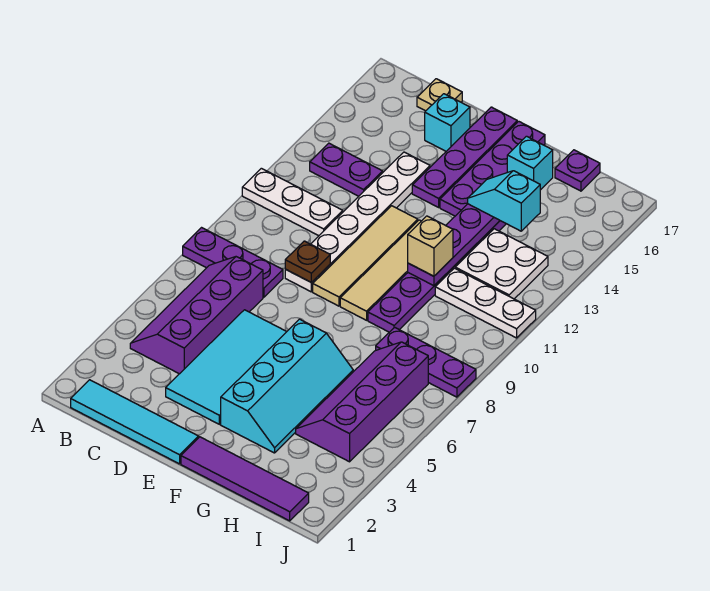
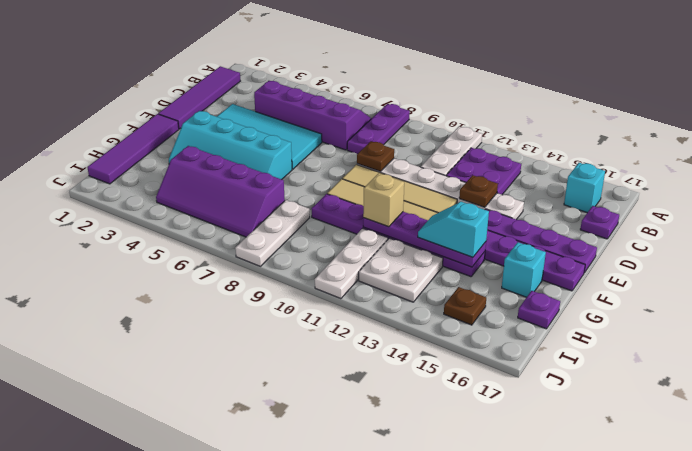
cyan tile B1:E1 level 1 -> purple tile B1:E1 level 1
purple plate B13:C13 level 1 -> purple plate B12:C13 level 1
tan plate C17 level 1 -> purple plate C17 level 1
none -> brown plate D13 level 2
cyan brick D16 level 1 -> cyan brick B16 level 1
cyan slope G14:H14 level 3 top H -> cyan slope G13:G14 level 3 top 14
purple slope H4:I7 level 1 top I -> purple slope H4:I7 level 1 top H
purple plate H8:J8 level 1 -> white plate H8:J8 level 1
none -> brown plate I15 level 1

